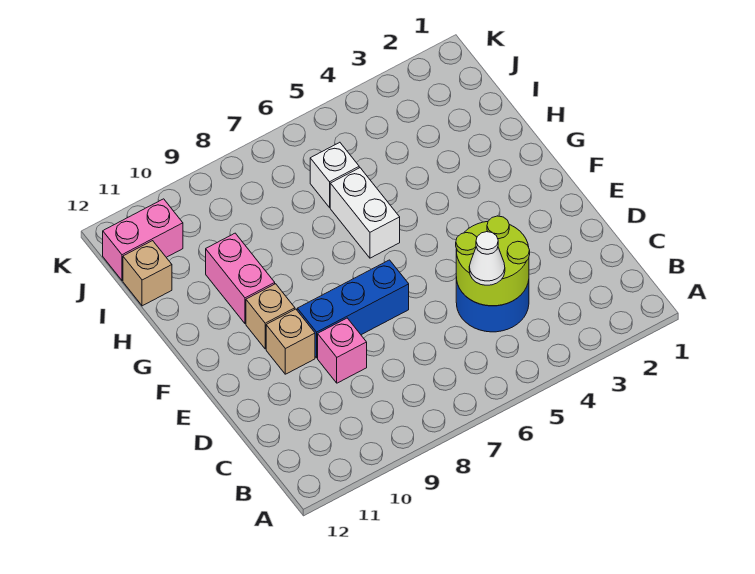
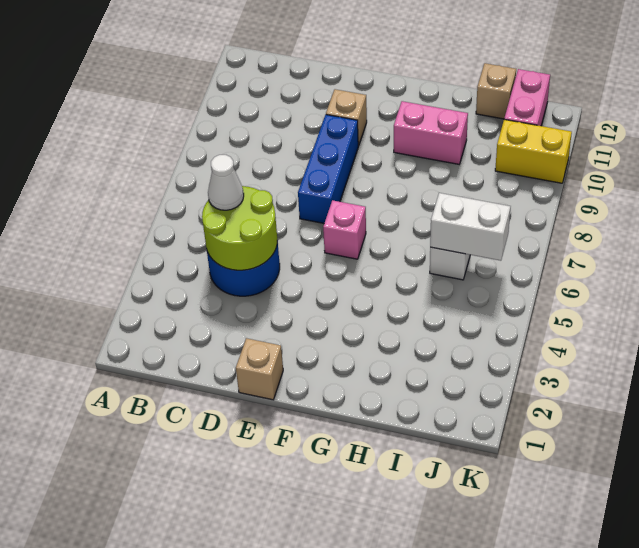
pink brick D9 level 1 -> pink brick F6 level 1
tan brick F10 level 1 -> tan brick E1 level 1
white brick G6:H6 level 1 -> white brick I6:J6 level 2
none -> yellow brick J10:K10 level 1

